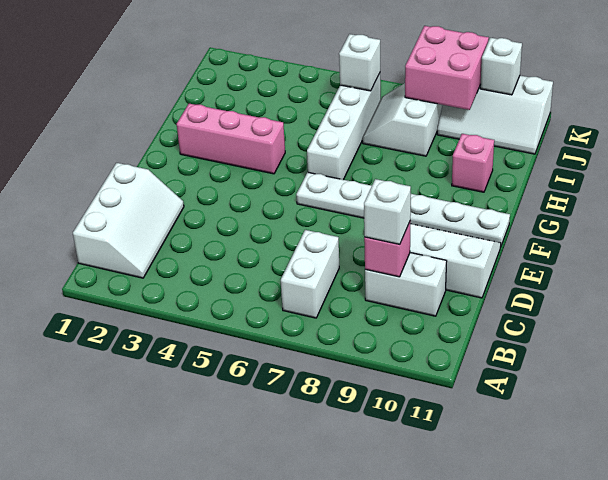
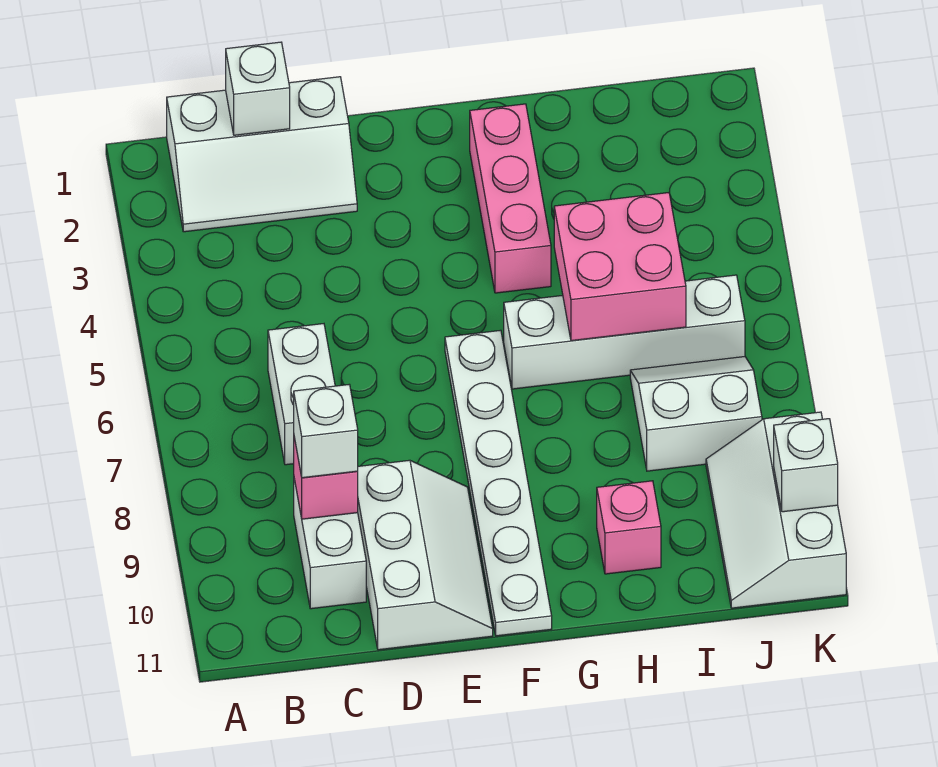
white brick B7:C7 level 1 -> white brick C6:C7 level 1
white brick J6 level 2 -> white brick C1 level 2
pink brick J8:K9 level 2 -> pink brick H5:I6 level 2

